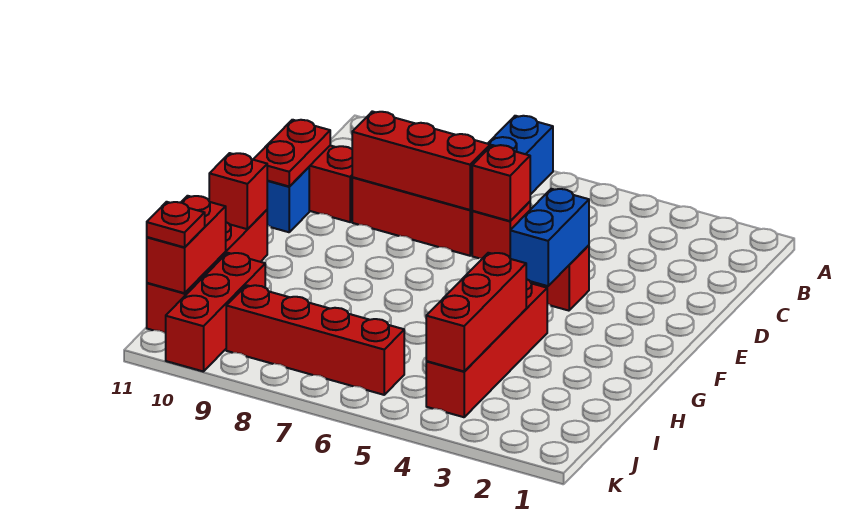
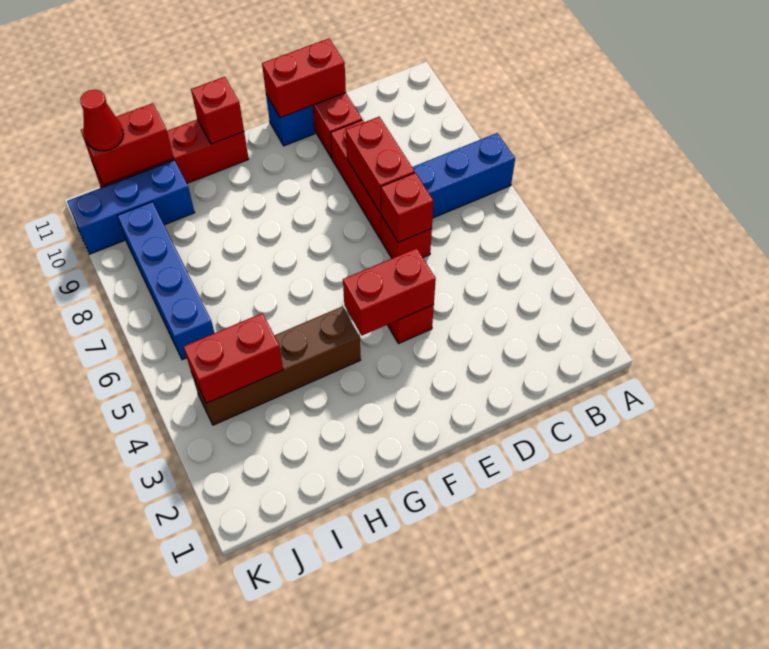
red brick D7:D9 level 2 -> red brick D7:D8 level 2
red plate D11:E11 level 2 -> red brick D11:E11 level 2
blue brick E4:F4 level 2 -> red brick E4:F4 level 2
red brick G4:J4 level 1 -> brown brick G4:J4 level 1
red brick H4:J4 level 2 -> red brick I4:J4 level 2
red brick I10:K10 level 1 -> blue brick I10:K10 level 1
red brick J6:J9 level 1 -> blue brick J6:J9 level 1
red plate J11 level 3 -> red cone J11 level 3

